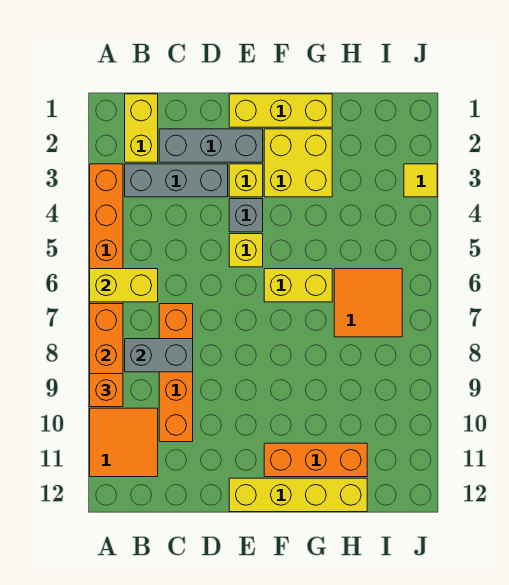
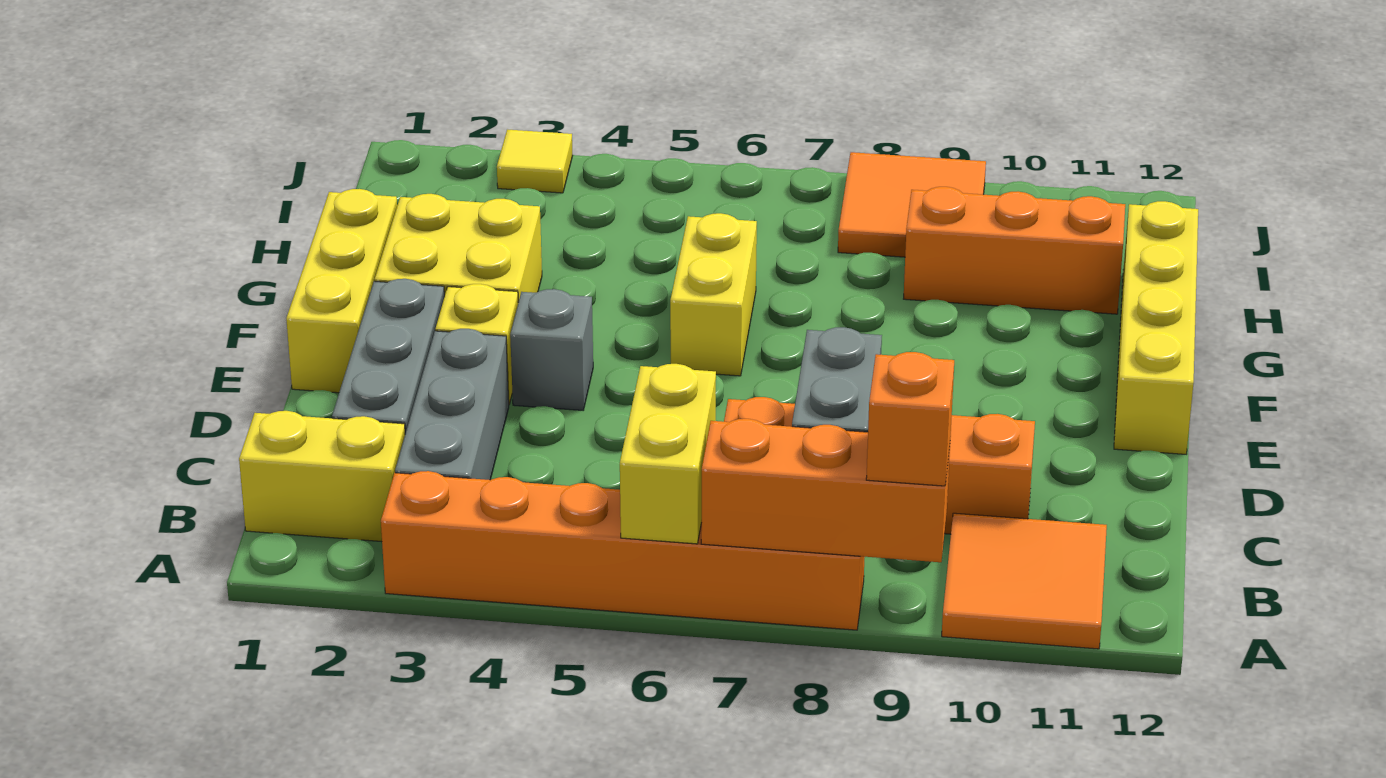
yellow brick E5 level 1 -> none
orange brick F11:H11 level 1 -> orange brick H9:H11 level 1
orange tile H6:I7 level 1 -> orange tile I8:J9 level 1

